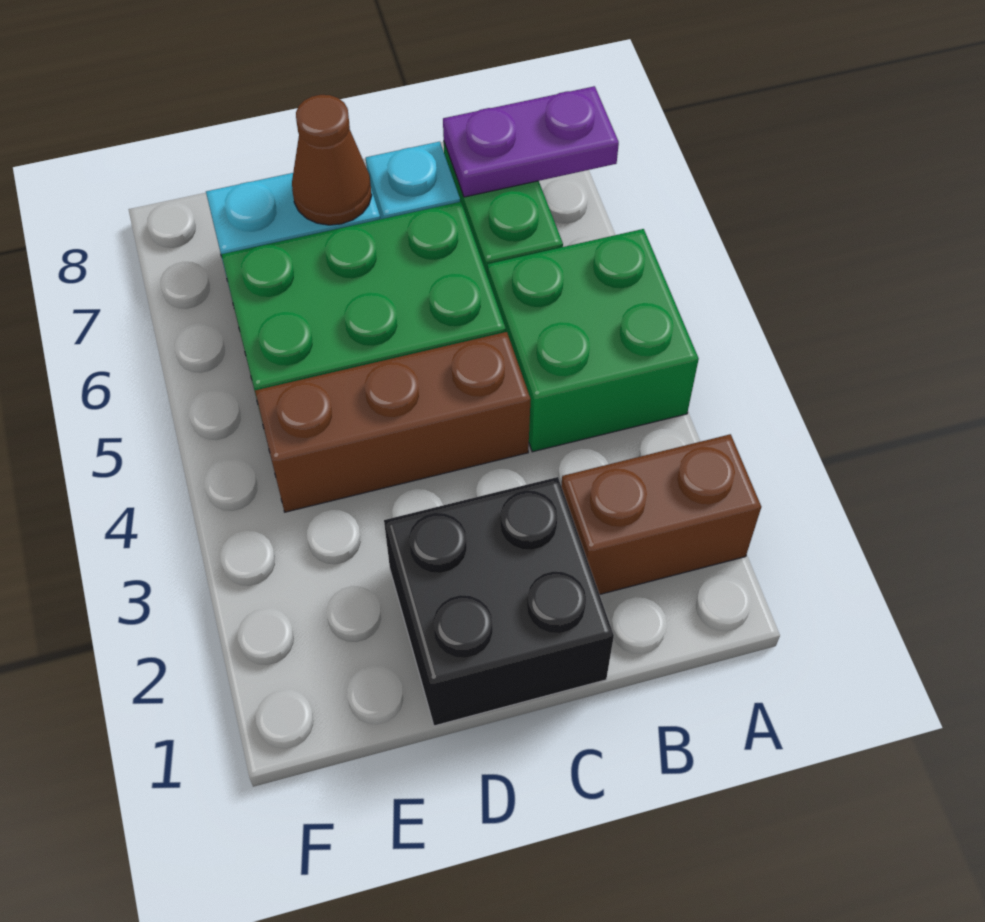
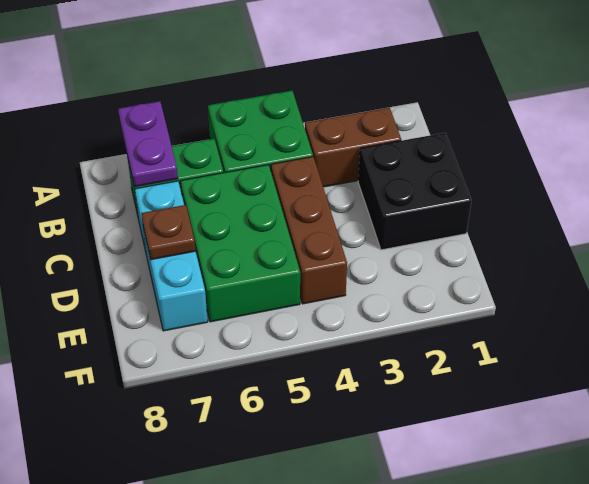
brown brick A2:B2 level 1 -> brown brick B2:B3 level 1
brown cone D7 level 2 -> brown plate D7 level 2

